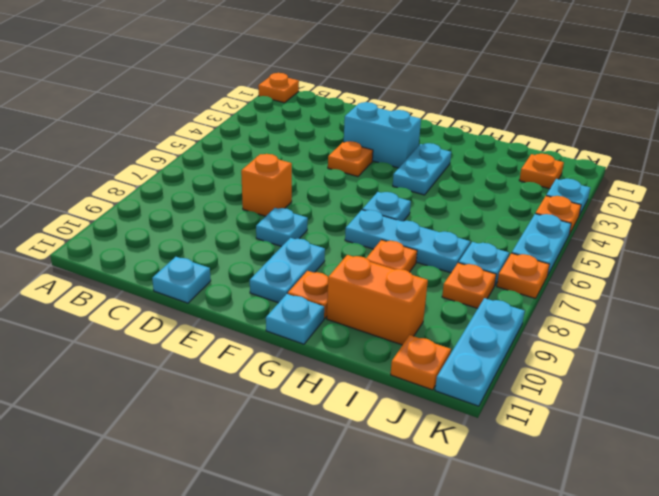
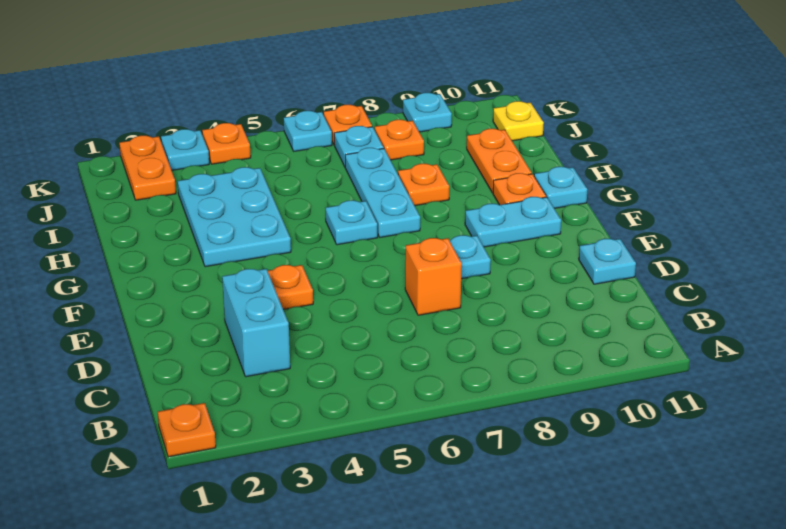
cyan brick E3:F3 level 1 -> cyan brick C3:D3 level 1
cyan plate G3:G4 level 1 -> cyan plate G3:I4 level 1
orange brick H10:I10 level 1 -> orange plate H10:I10 level 1
orange plate J2 level 1 -> orange plate J2:K2 level 1
orange plate J11 level 1 -> yellow plate J11 level 1
cyan plate K5:K6 level 1 -> cyan plate K6 level 1
cyan plate K9:K11 level 1 -> cyan plate K9 level 1

